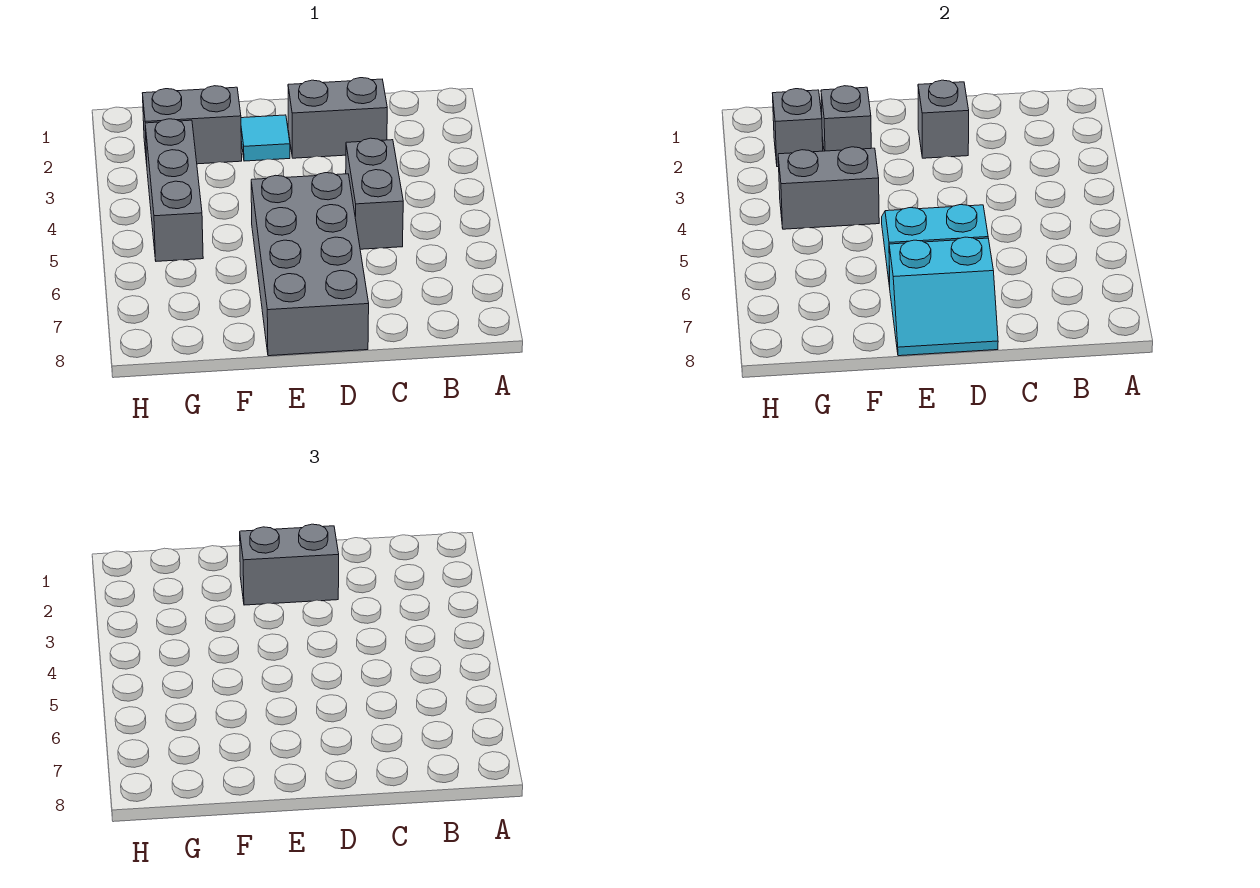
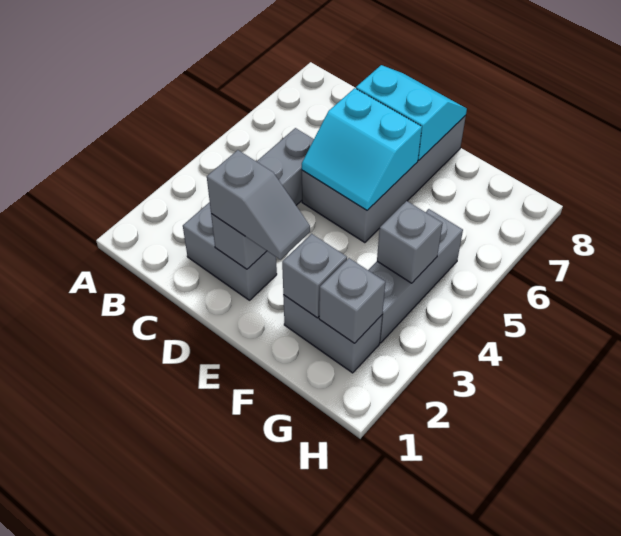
grey brick D2:E2 level 3 -> grey slope D2:E2 level 3 top D
cyan tile E2 level 1 -> none
grey brick F4:G4 level 2 -> grey brick G4 level 2

